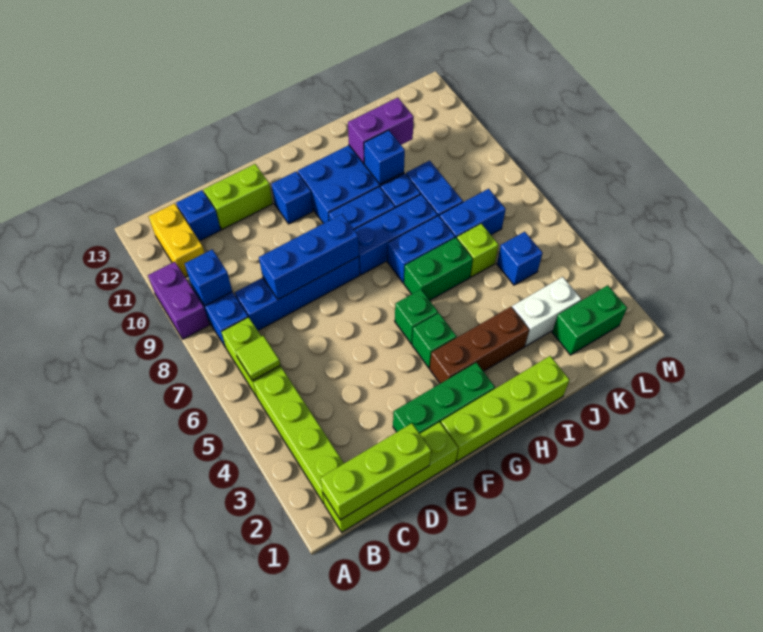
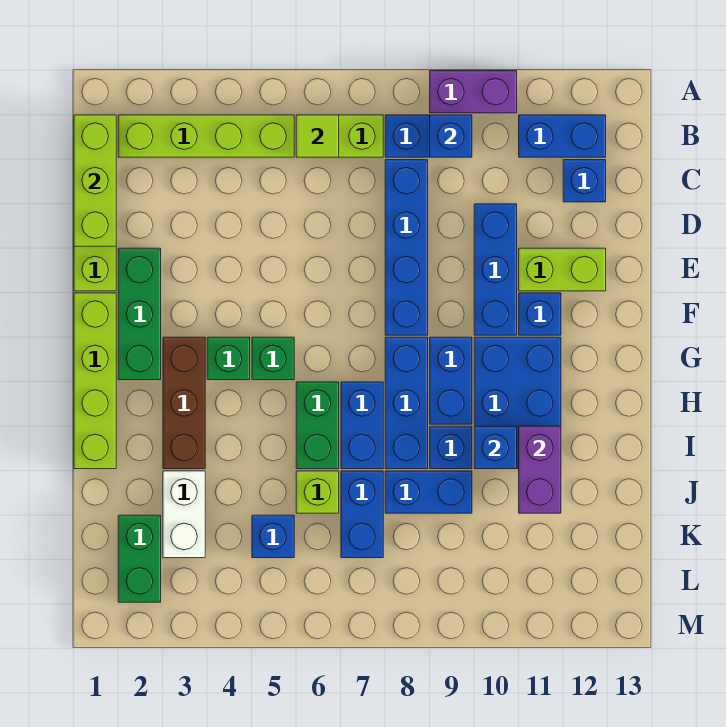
yellow brick B11:B12 level 1 -> blue brick B11:B12 level 1
blue brick D8:F8 level 2 -> blue brick D10:F10 level 1
lime brick D12:E12 level 1 -> lime brick E11:E12 level 1

